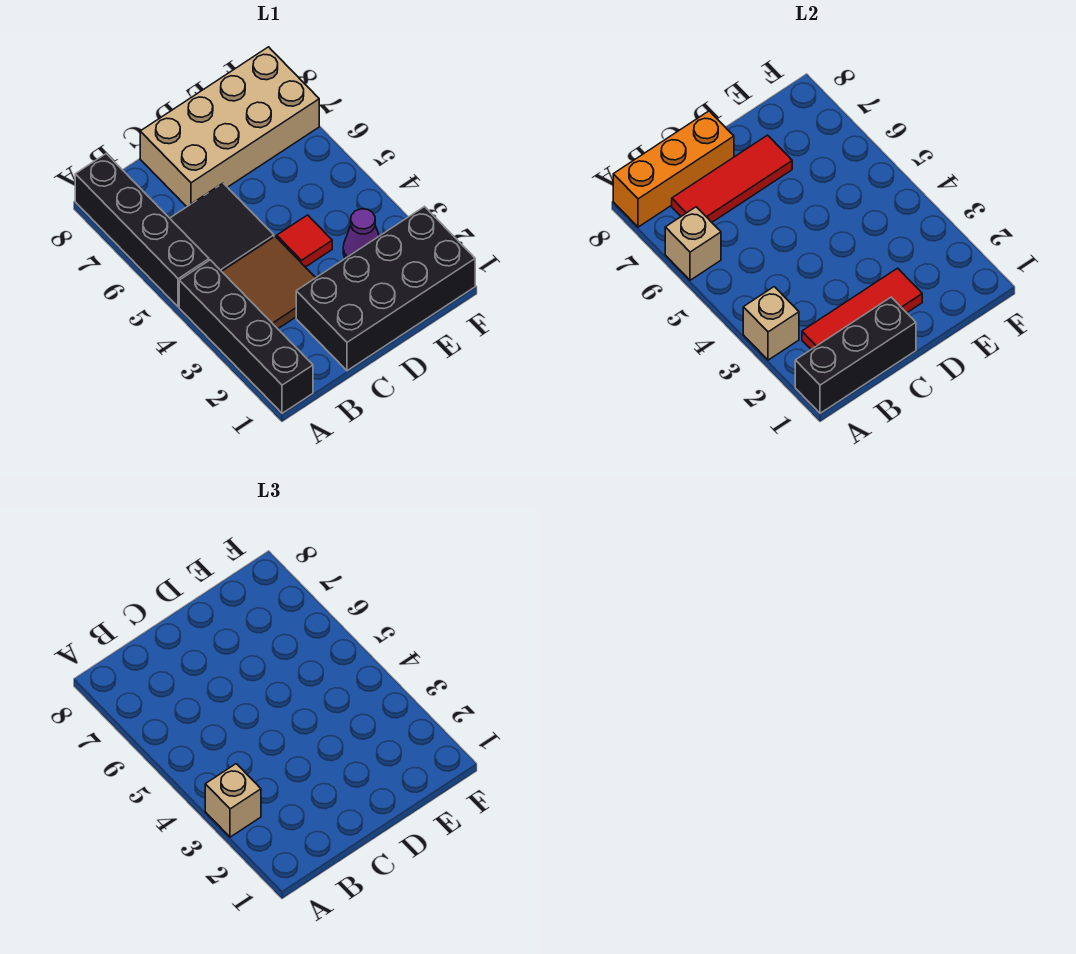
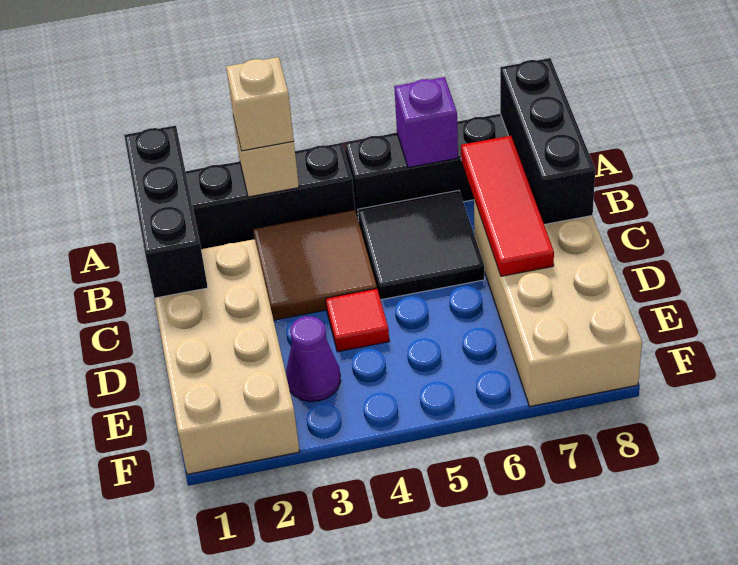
tan brick A6 level 2 -> purple brick A6 level 2
orange brick A8:C8 level 2 -> black brick A8:C8 level 2
red tile B2:D2 level 2 -> none
black brick C1:F2 level 1 -> tan brick C1:F2 level 1

